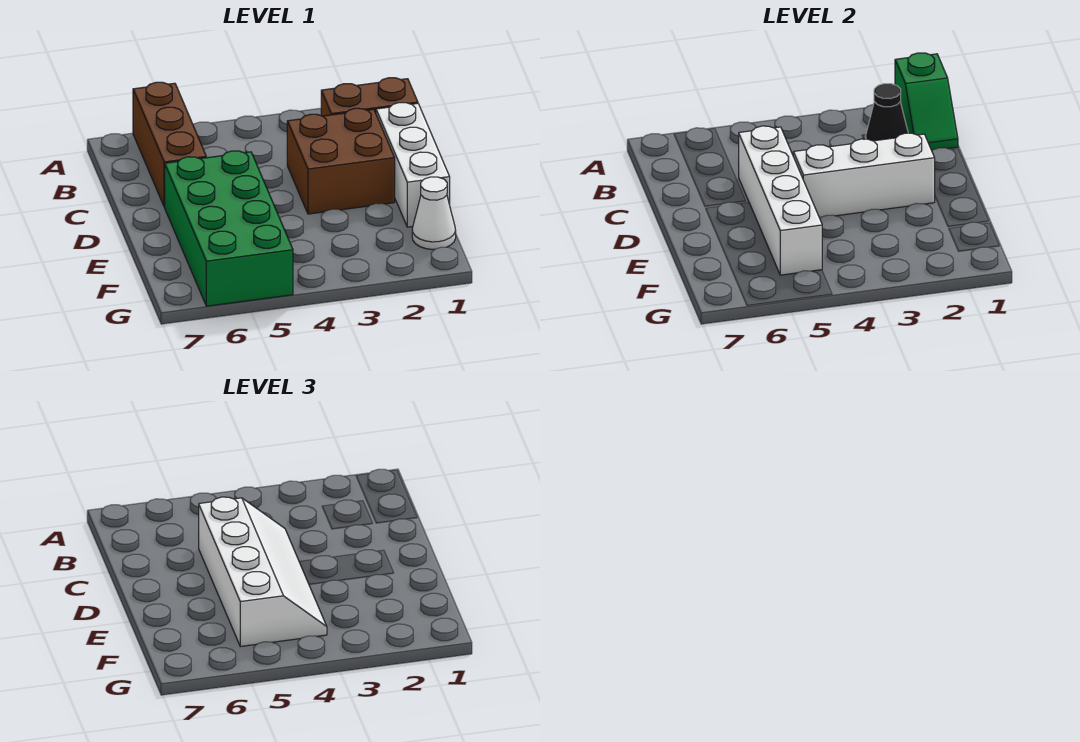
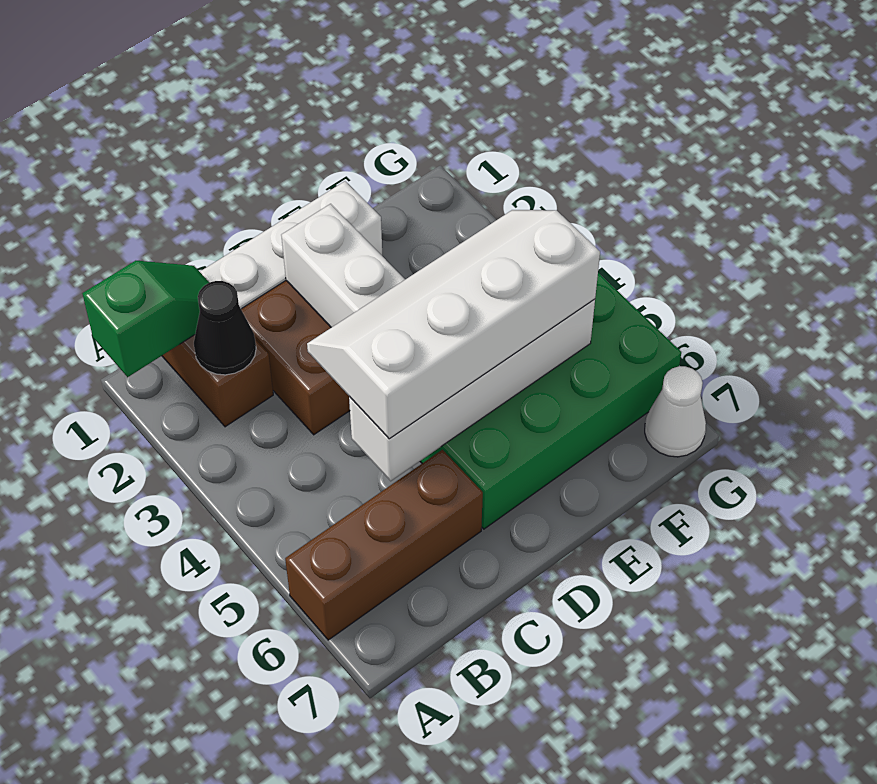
white cone F1 level 1 -> white cone G7 level 1

